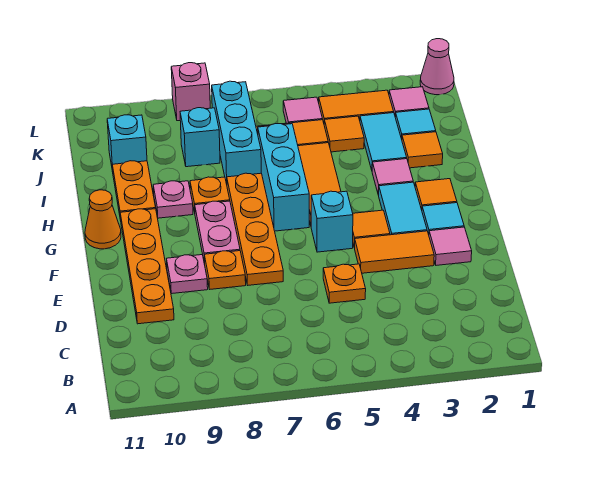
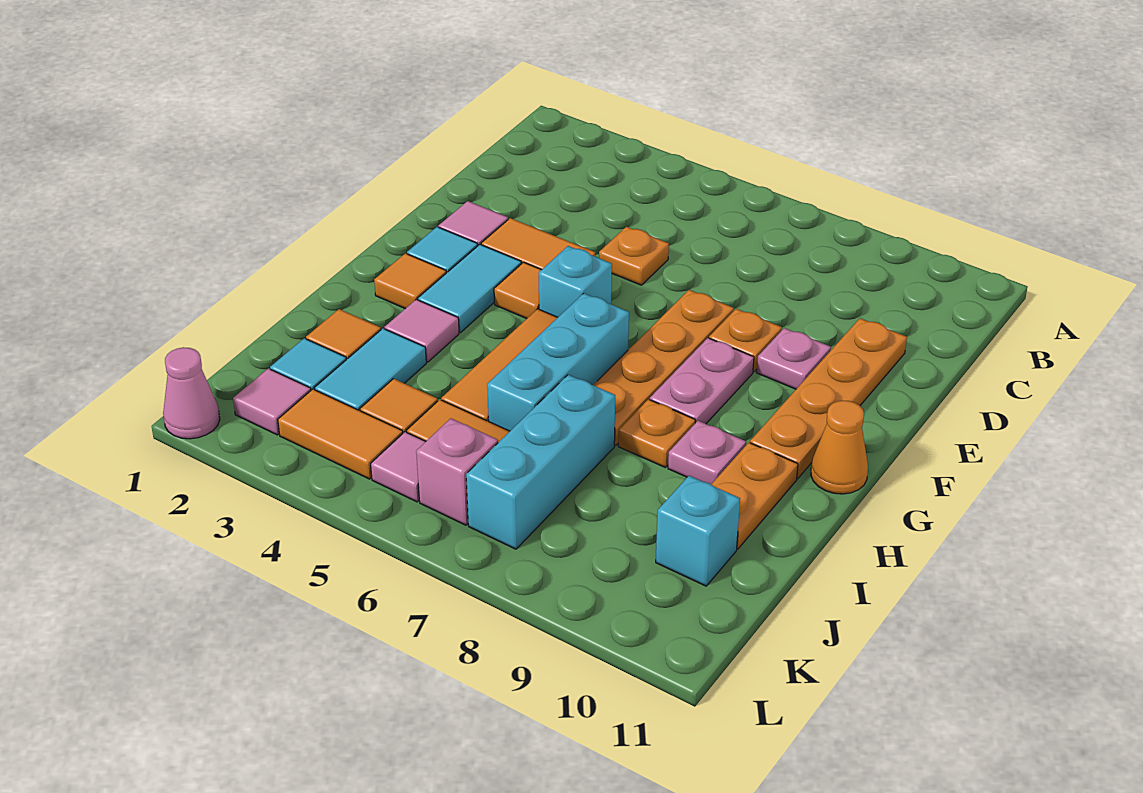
cyan brick J8 level 1 -> none
pink brick L8 level 1 -> pink brick K6 level 1

